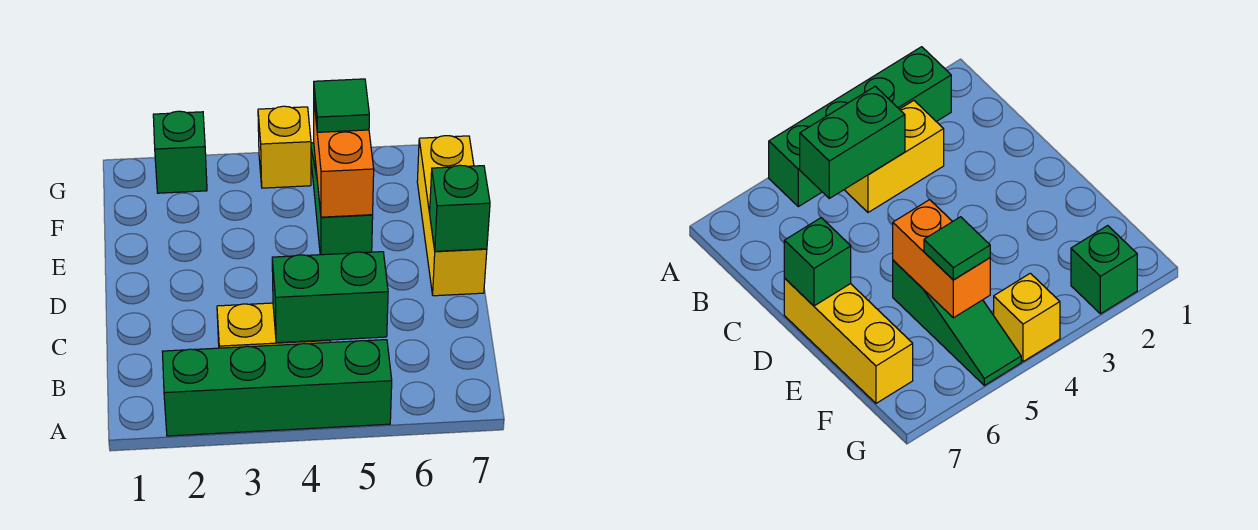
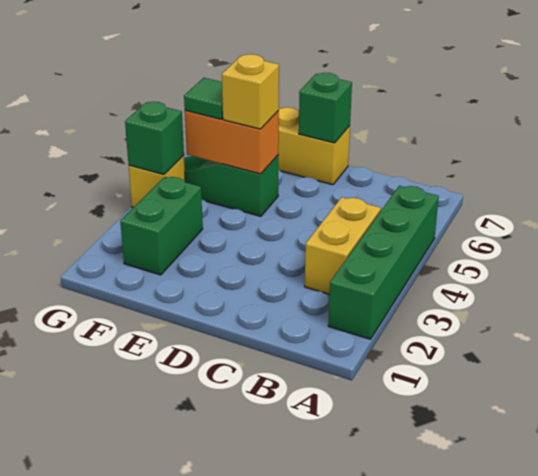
green brick B4:B5 level 2 -> green brick F2:F3 level 1
none -> yellow brick E5 level 3
green brick G2 level 1 -> green brick G4 level 2

